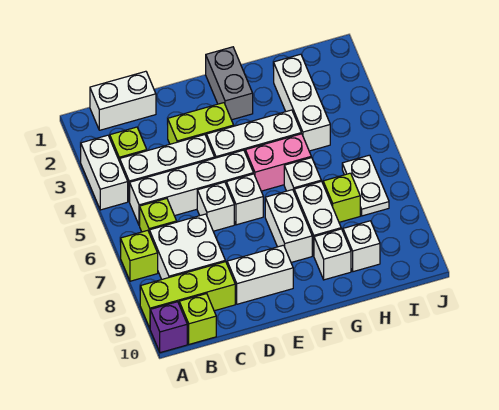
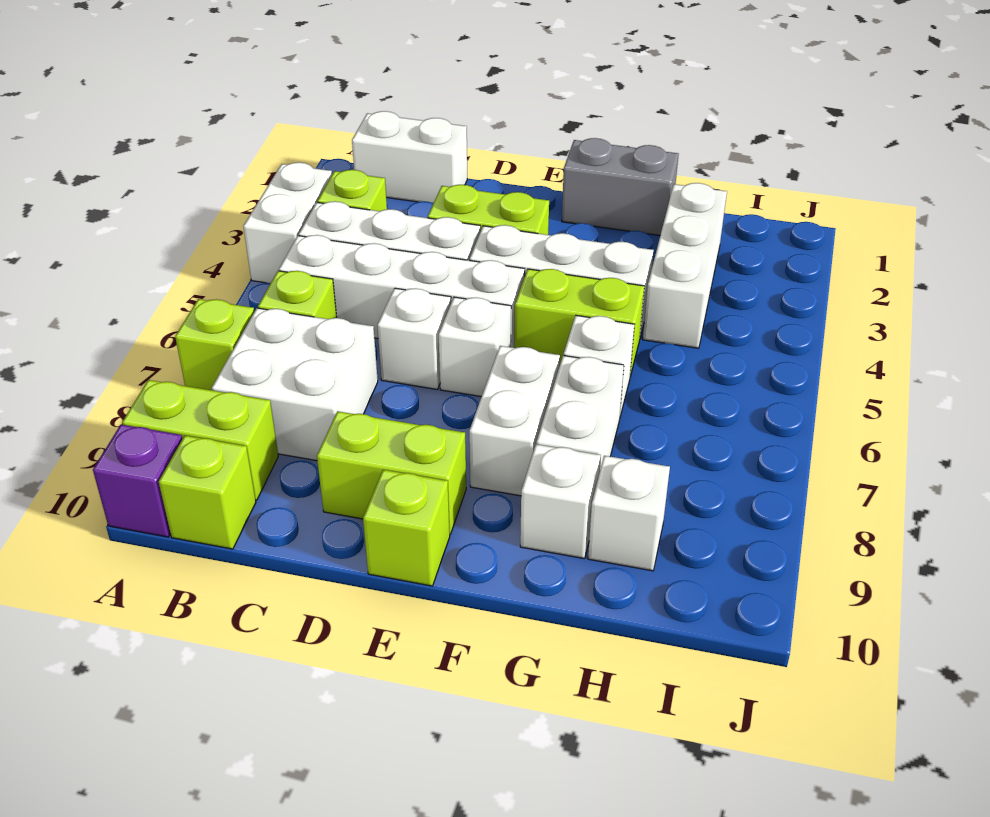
lime brick A9:C9 level 1 -> lime brick A9:B9 level 1
white brick D9:E9 level 1 -> lime brick D9:E9 level 1
grey brick F1:F2 level 1 -> grey brick F1:G1 level 1
pink brick F5:G5 level 1 -> lime brick F5:G5 level 1
lime brick H7 level 1 -> lime brick E10 level 1
white plate I6:I7 level 1 -> none

